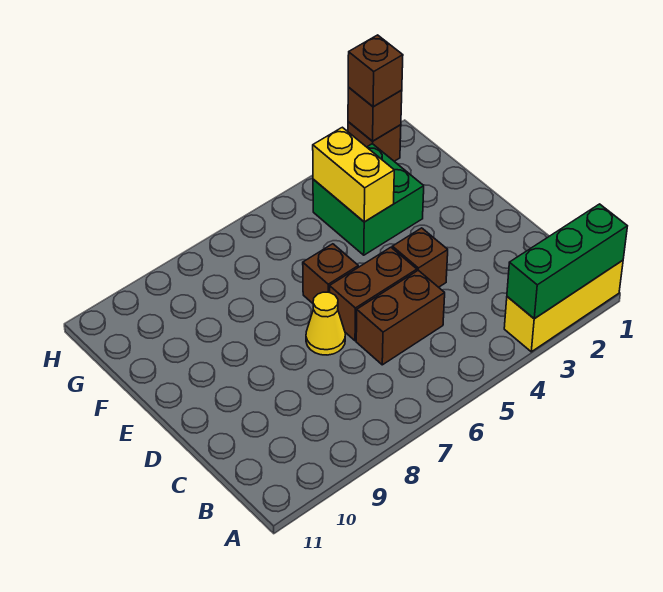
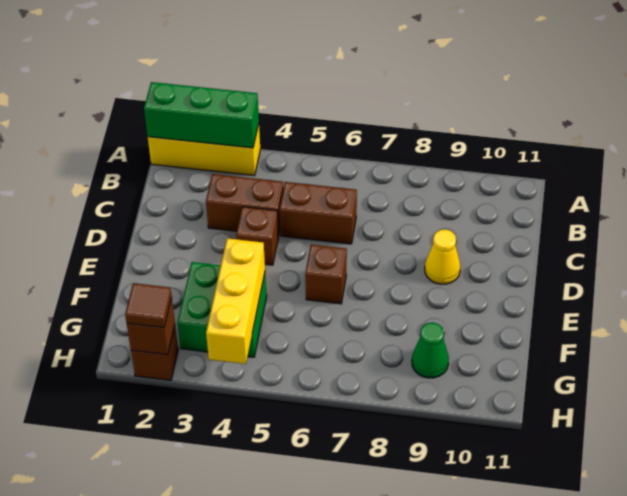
brown brick D5:D6 level 1 -> brown brick C3:C4 level 1
yellow cone D7 level 1 -> yellow cone D9 level 1
yellow brick F4:G4 level 2 -> yellow brick F4:H4 level 2
none -> green cone G9 level 1
brown brick H2 level 3 -> brown tile H2 level 3

